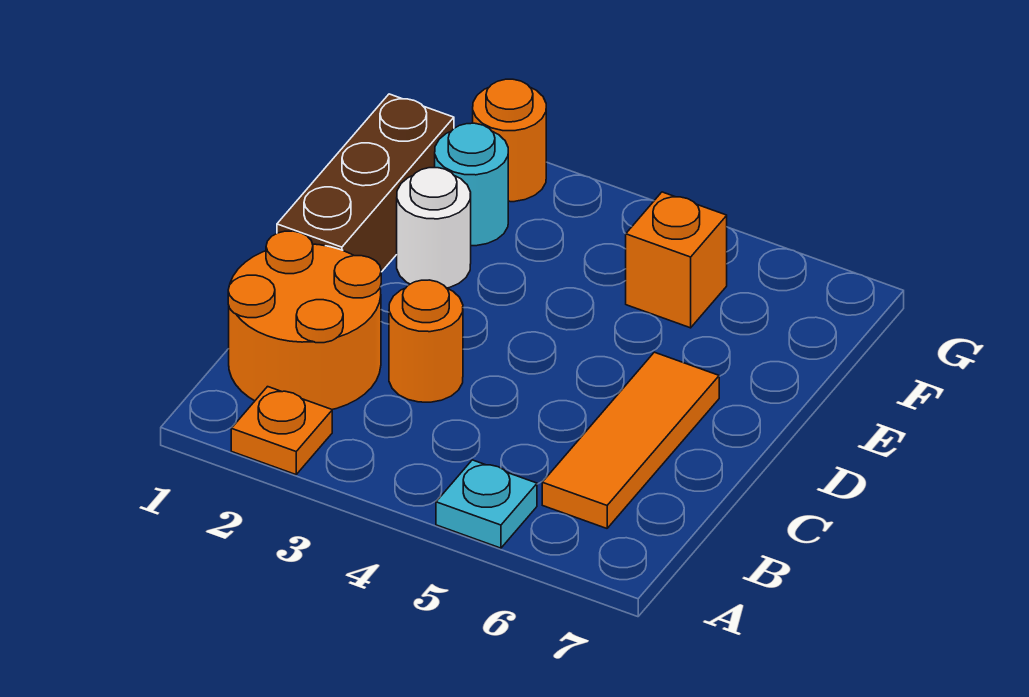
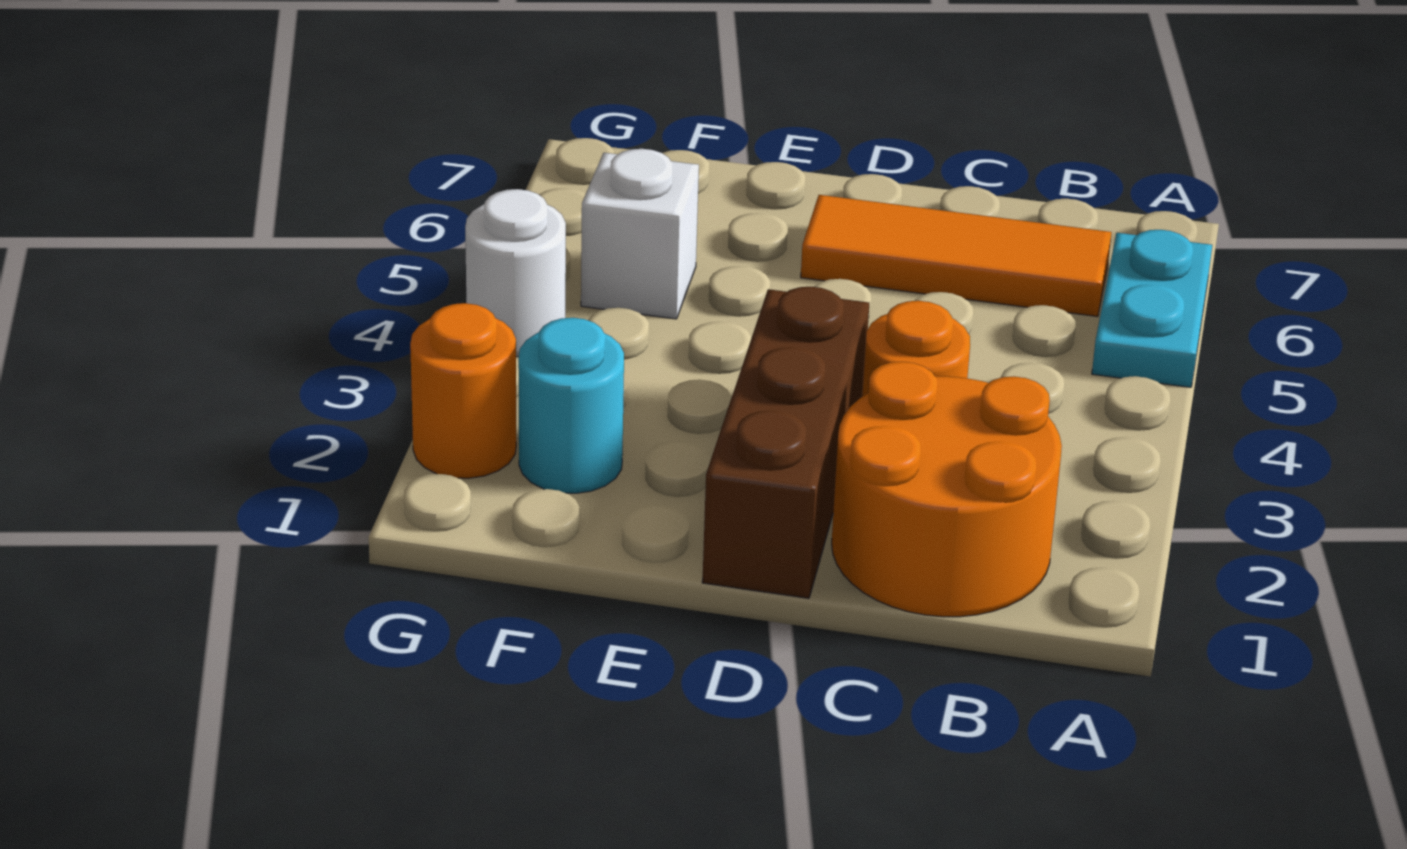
orange plate A2 level 1 -> none
cyan plate A5 level 1 -> cyan plate A5:A6 level 1
brown brick D1:F1 level 1 -> brown brick D1:D3 level 1
white round brick E2 level 1 -> white round brick G4 level 1
orange brick F5 level 1 -> white brick F5 level 1

